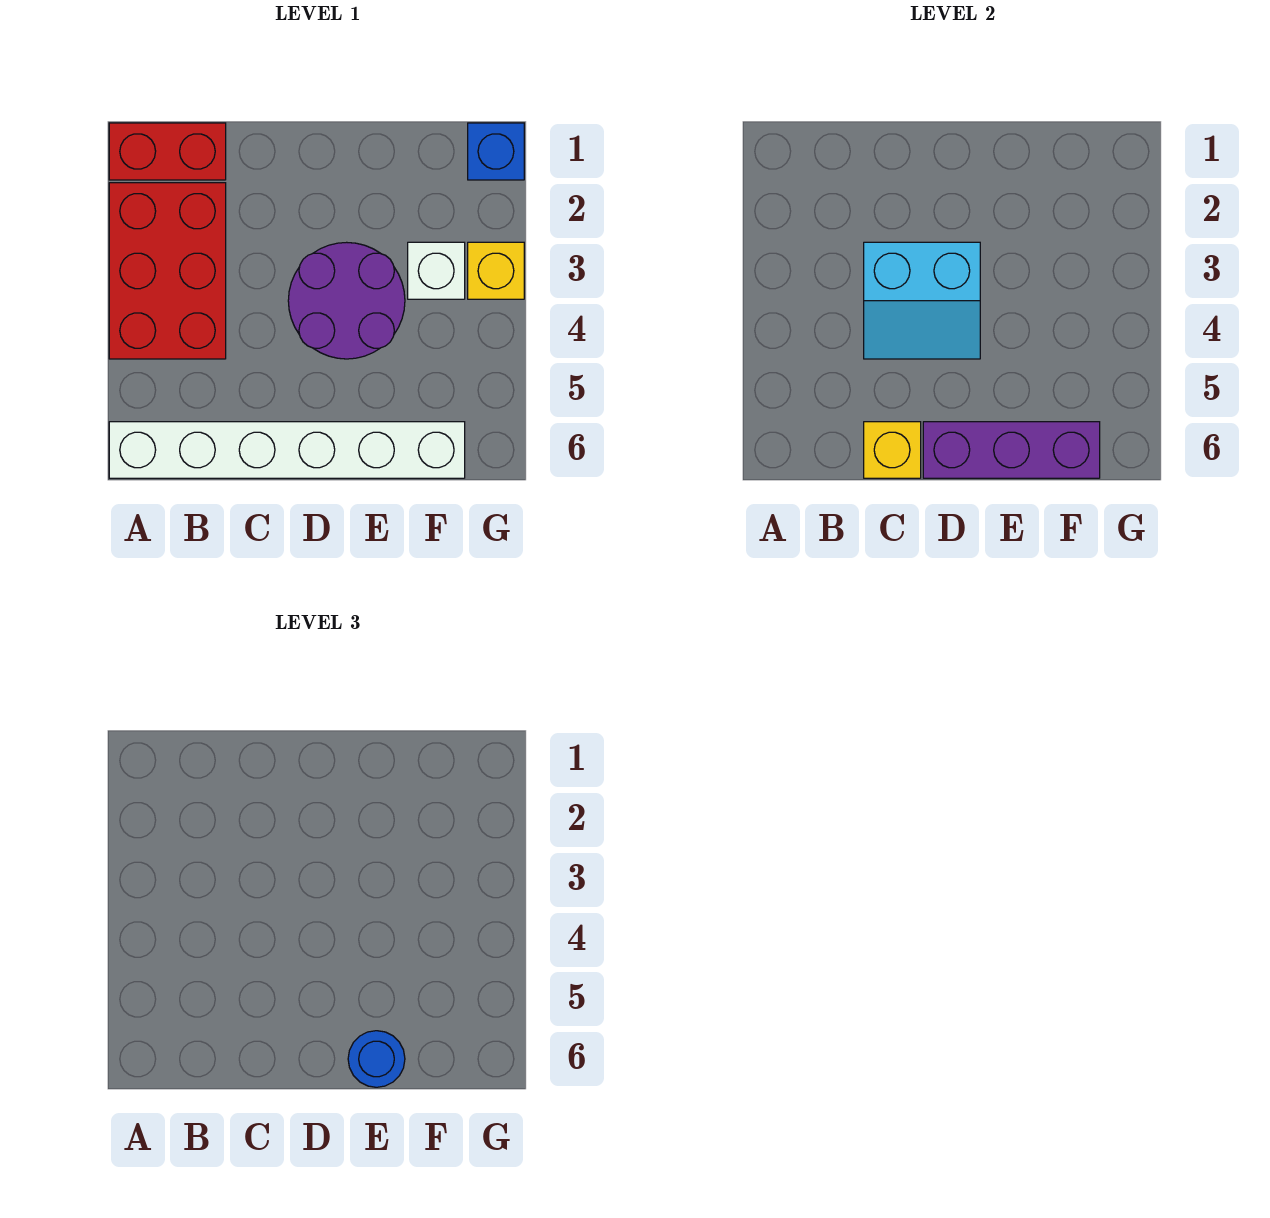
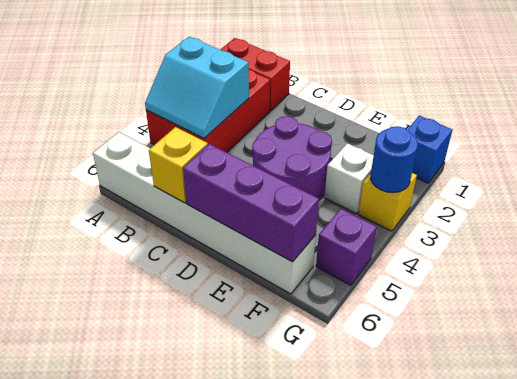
cyan slope C3:D4 level 2 top 3 -> cyan slope A3:B4 level 2 top 3
blue round brick E6 level 3 -> blue round brick G3 level 2
none -> purple brick G5 level 1

